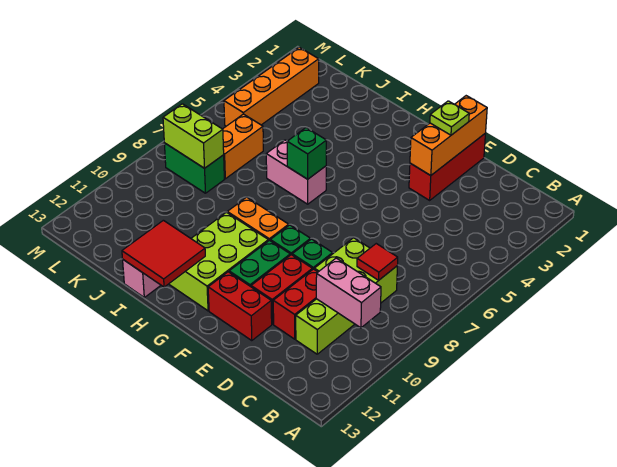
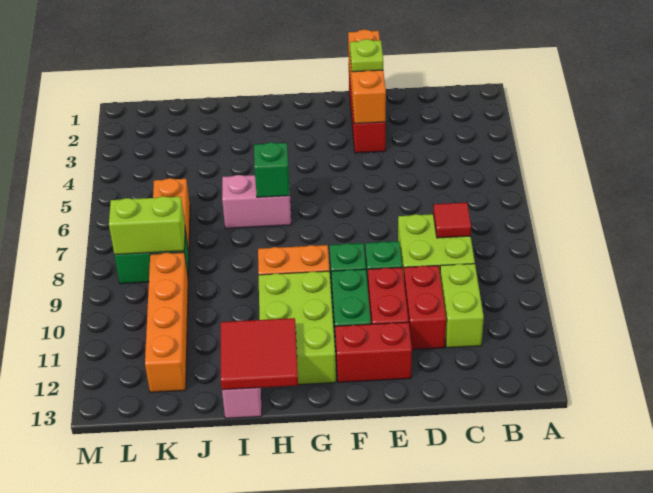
pink brick B10:C10 level 2 -> none
orange brick L2:L5 level 1 -> orange brick K9:K12 level 1

